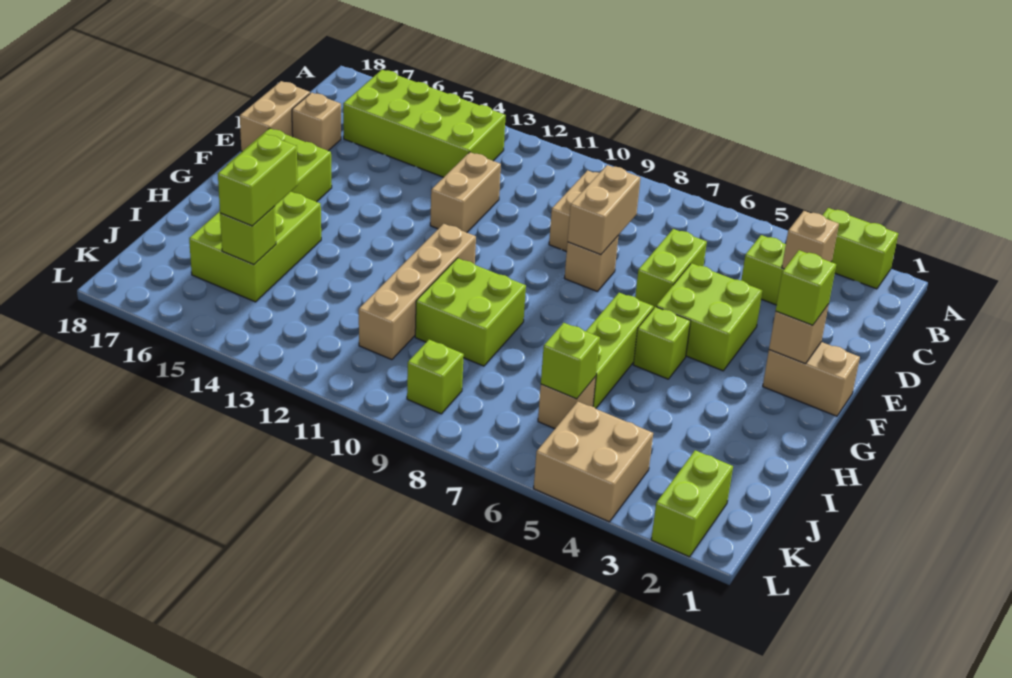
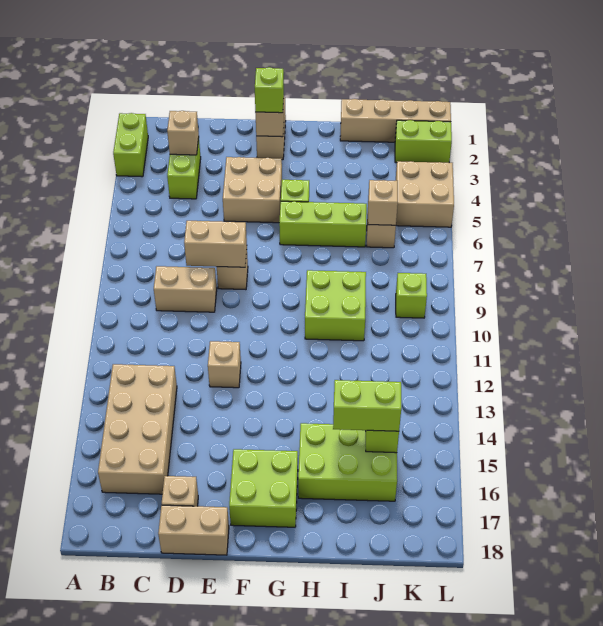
lime brick B13:C16 level 1 -> tan brick B13:C16 level 1
lime brick D6:E6 level 1 -> none
tan brick D12:E12 level 1 -> tan brick E12 level 1
lime brick E4:F5 level 1 -> tan brick E4:F5 level 1
tan brick G11:J11 level 1 -> tan brick I1:L1 level 1
lime brick J6 level 2 -> tan brick J6 level 2

